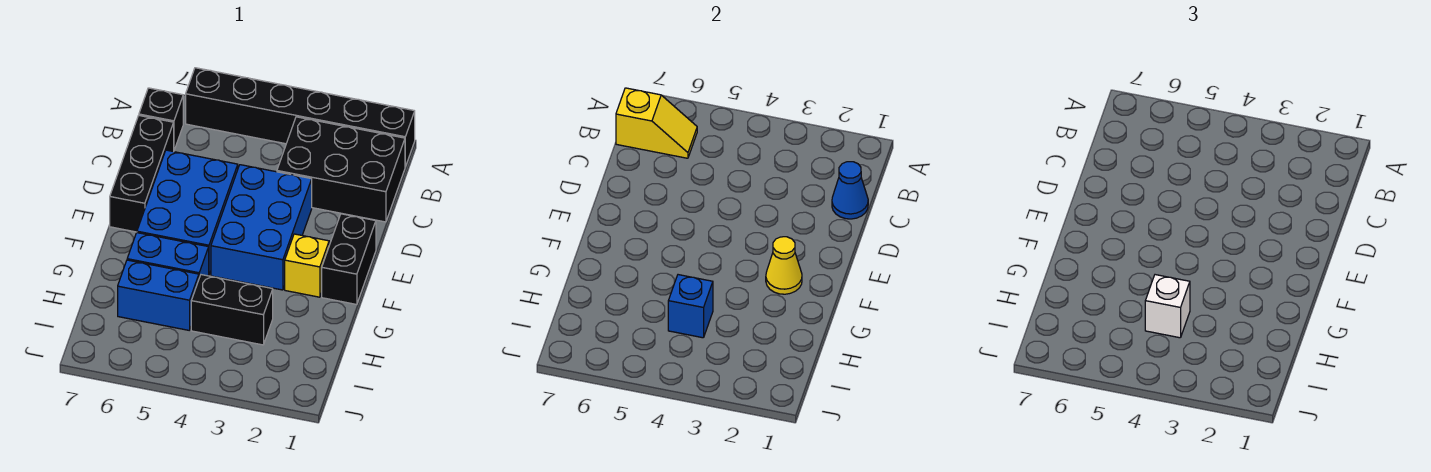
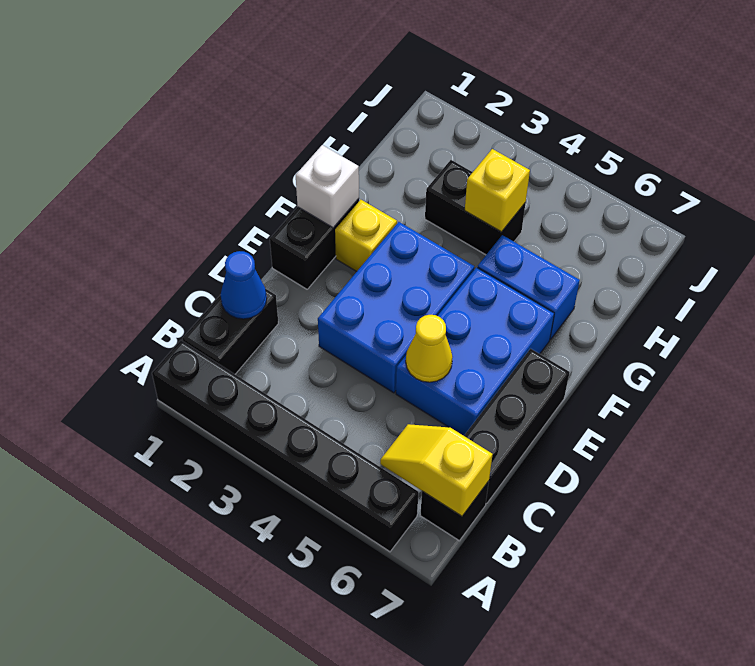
black brick B1:C3 level 1 -> black brick B1:C1 level 1
yellow cone F2 level 2 -> yellow cone D5 level 2
blue brick H4 level 2 -> yellow brick H4 level 2
white brick H4 level 3 -> white brick F1 level 2
blue brick H5:H6 level 1 -> none

